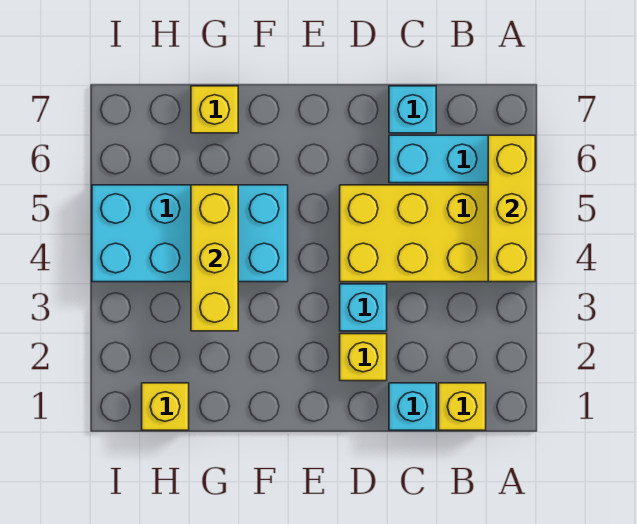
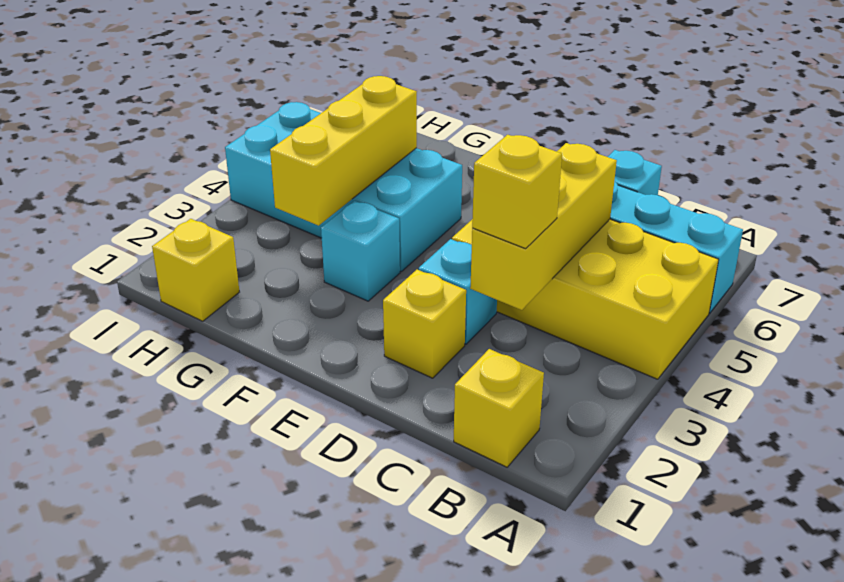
yellow brick A4:A6 level 2 -> yellow brick C3:C5 level 2
cyan brick C1 level 1 -> cyan brick F3 level 1
yellow brick G7 level 1 -> yellow brick C3 level 3

